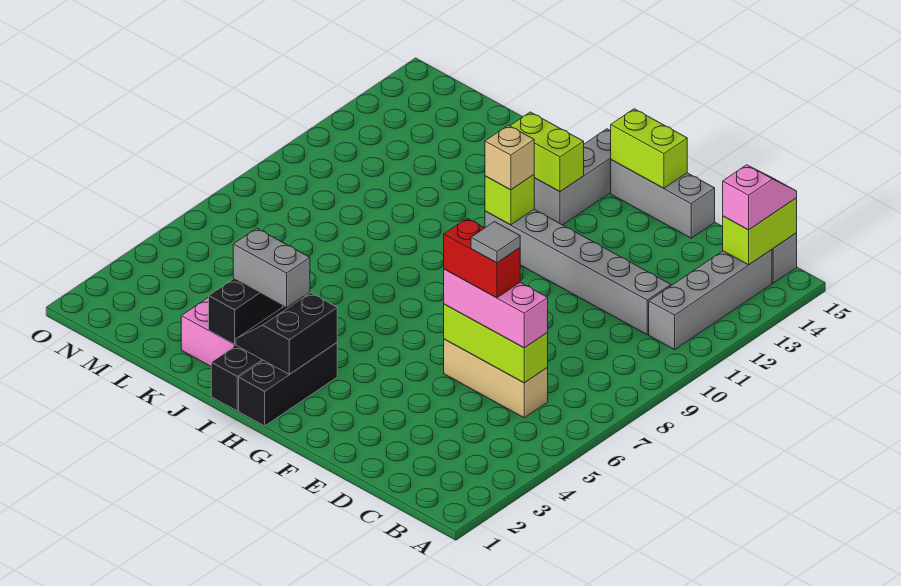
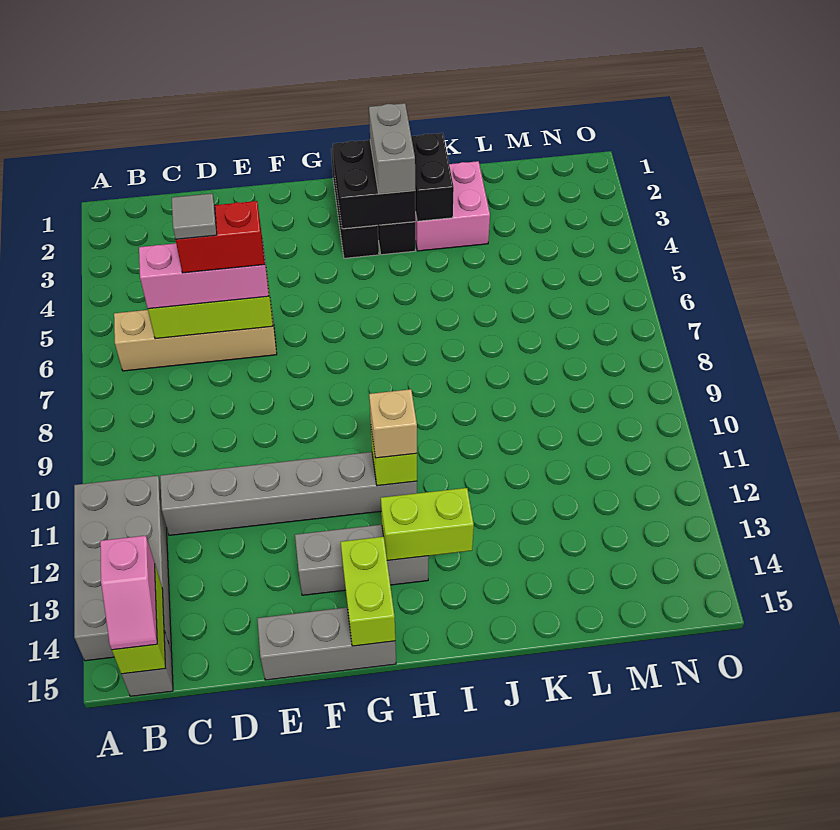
grey brick B11:B14 level 1 -> grey brick A11:B14 level 1
tan brick C6:E6 level 1 -> tan brick B6:E6 level 1
lime brick F15:G15 level 2 -> lime brick G14:G15 level 2
black slope H2:I3 level 2 top H -> black brick H2:I3 level 2
grey brick H13:H15 level 1 -> grey brick F13:H13 level 1
grey brick I3:J3 level 3 -> grey brick I2:I3 level 3

